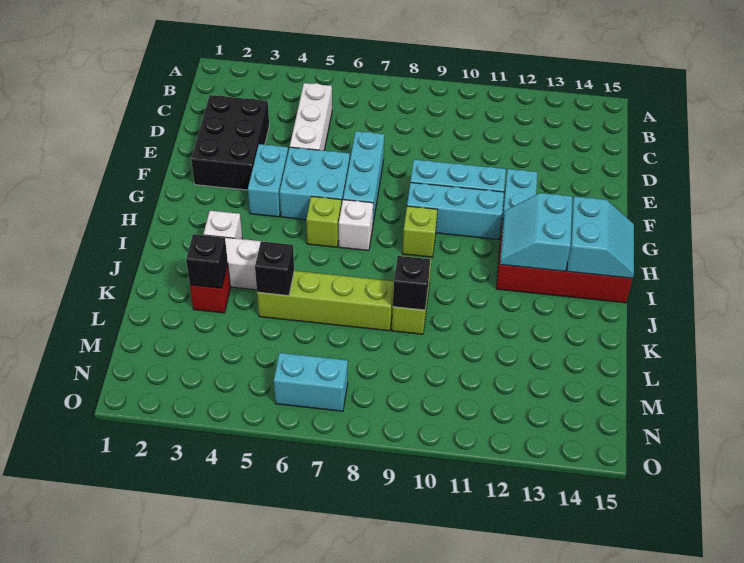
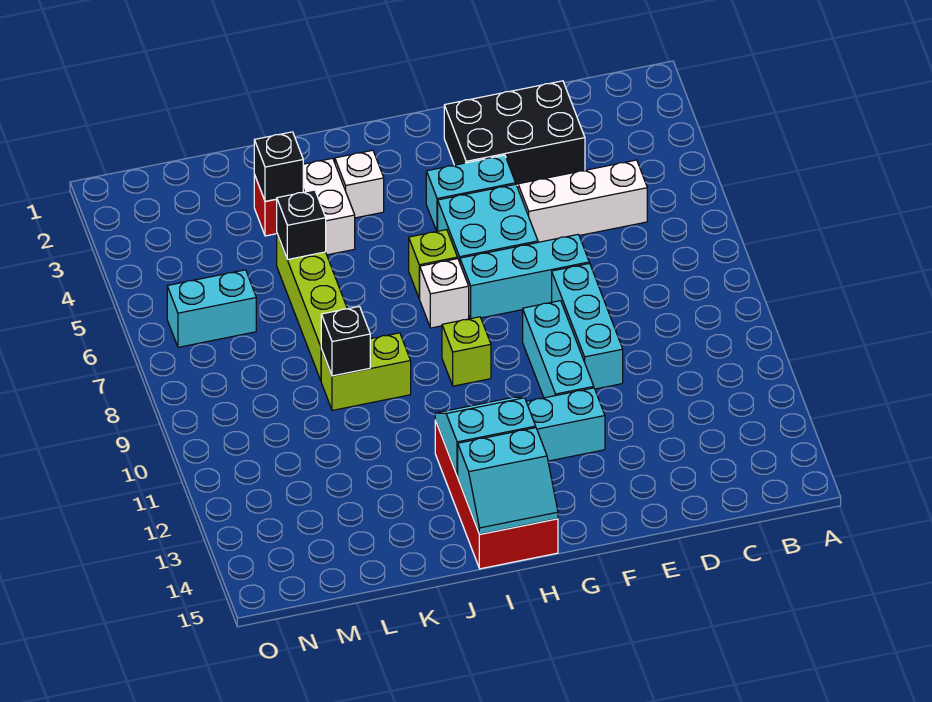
cyan brick G9:G11 level 1 -> cyan brick E8:E10 level 1
cyan brick N6:N7 level 1 -> cyan brick M6:N6 level 1

